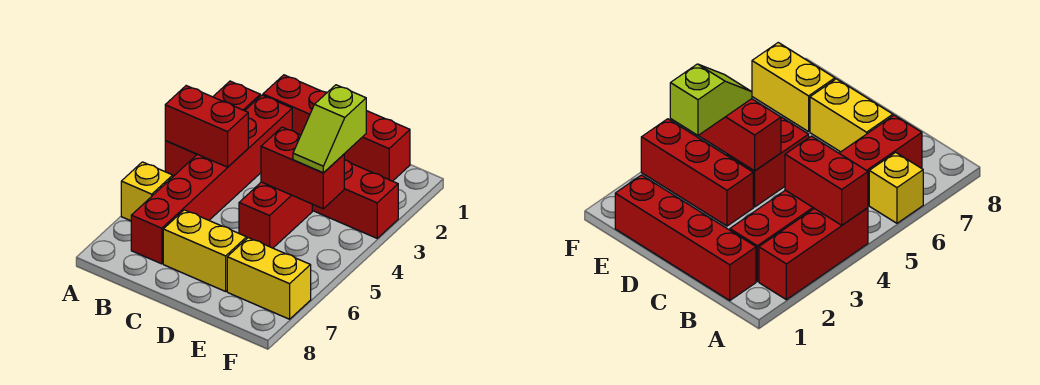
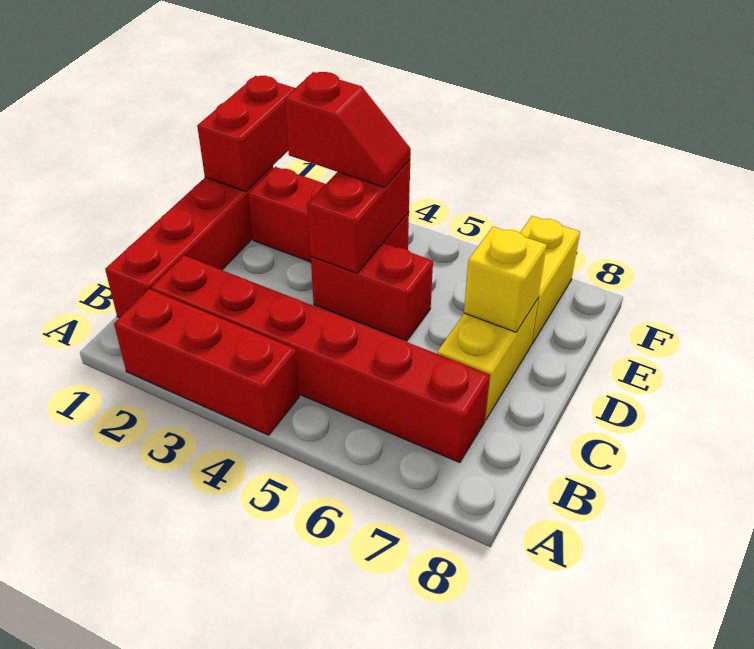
red brick A4:B4 level 2 -> red brick E1:F1 level 2
yellow brick A6 level 1 -> yellow brick D7 level 2
red brick D3:F3 level 1 -> red brick E2:E4 level 1
lime slope E3:E4 level 3 top 3 -> red slope E3:E4 level 3 top 3

